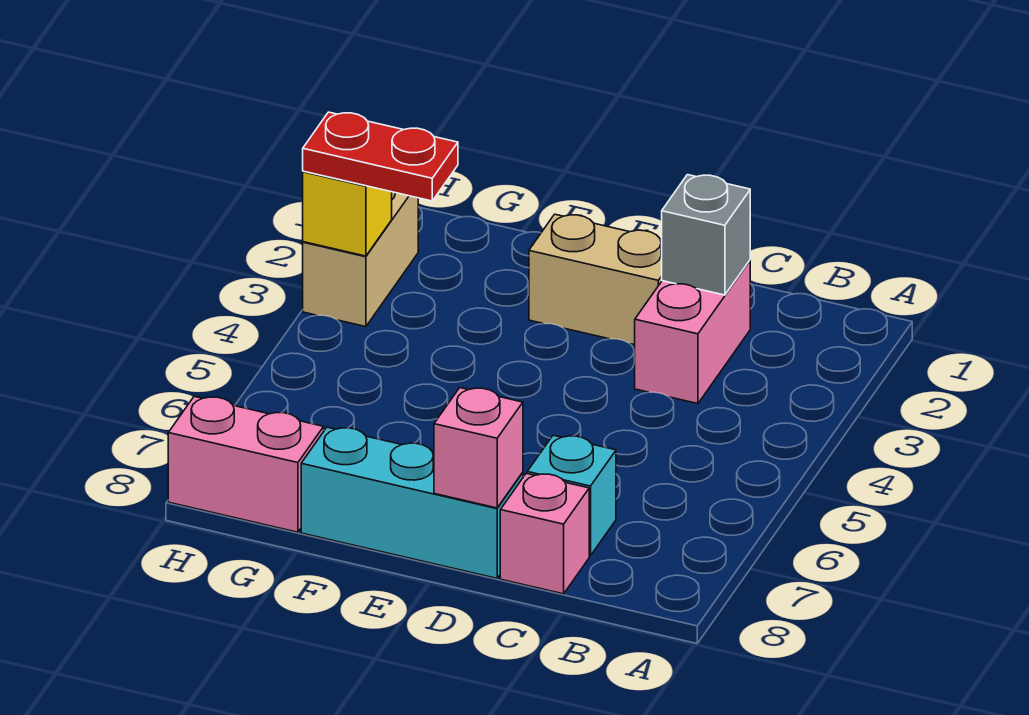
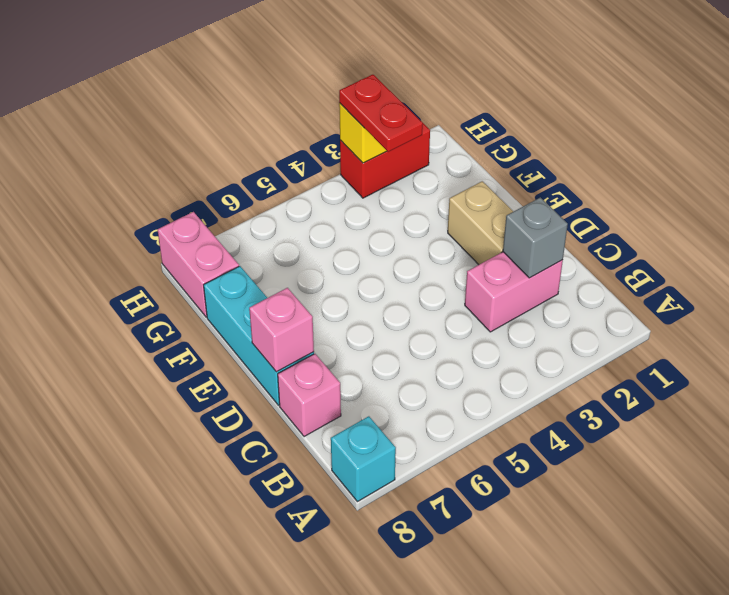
cyan brick C7 level 1 -> cyan brick A8 level 1
tan brick H2:H3 level 1 -> red brick H2:H3 level 1

